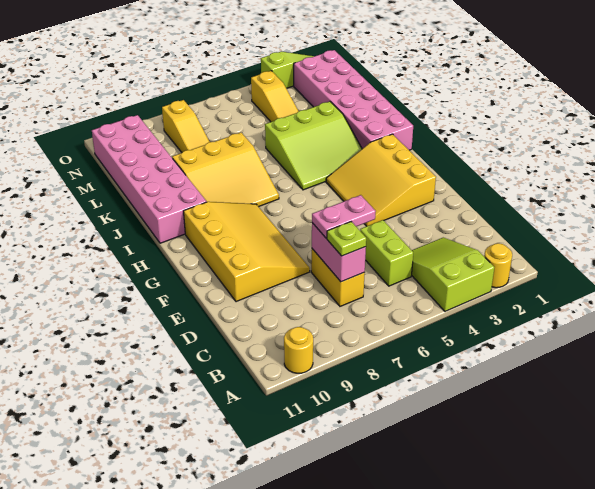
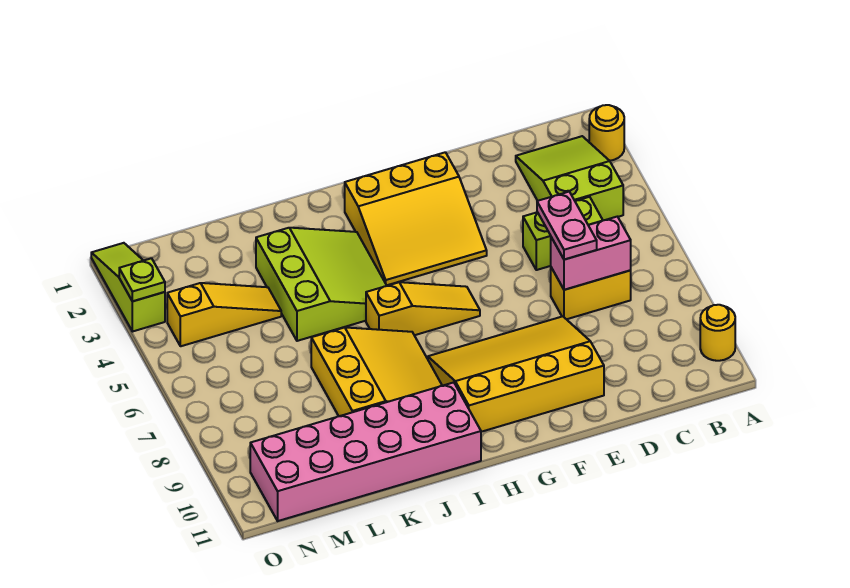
lime slope A3:C4 level 1 top A -> lime slope B2:C4 level 1 top 4
lime plate C7 level 3 -> lime plate O3 level 2
pink brick I1:N2 level 1 -> none
yellow slope L8:N8 level 1 top N -> yellow slope G6:I6 level 1 top I

